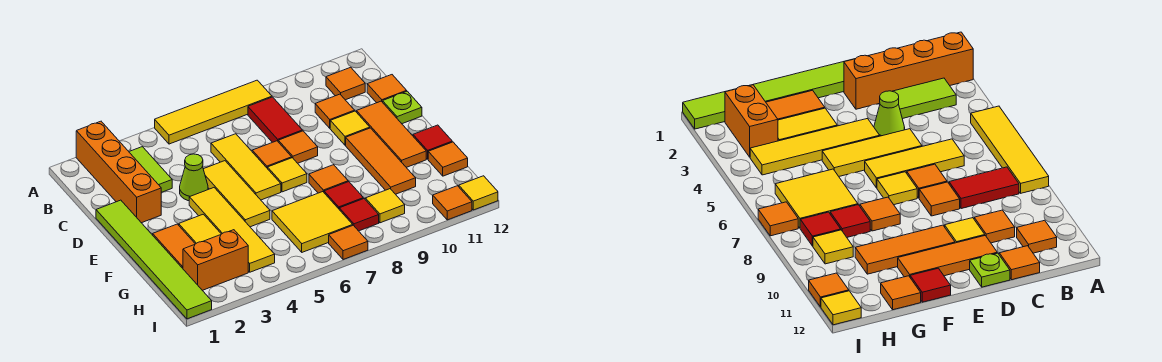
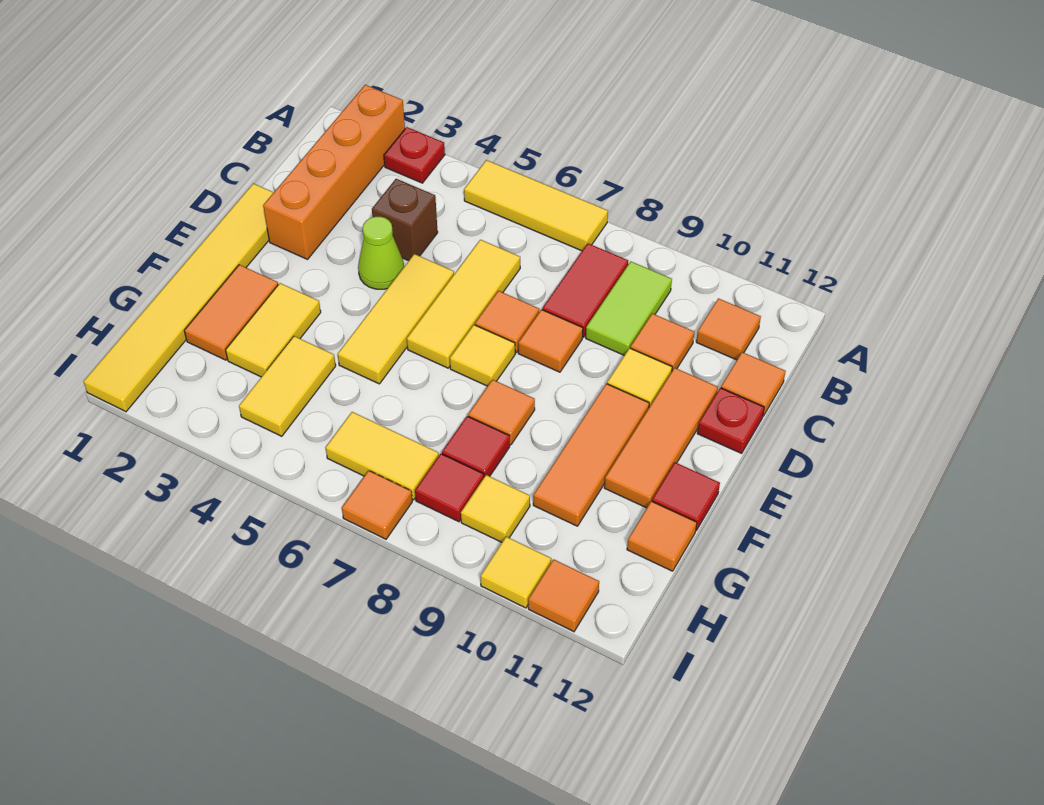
none -> red plate A3 level 1
yellow tile A5:A8 level 1 -> yellow tile A5:A7 level 1
lime tile B3:C3 level 1 -> lime tile B9:C9 level 1
none -> brown brick C4 level 1
lime tile D1:I1 level 1 -> yellow tile D1:I1 level 1
lime plate D12 level 1 -> red plate D12 level 1
yellow tile E4:H4 level 1 -> yellow tile G4:H4 level 1
yellow tile G6:H7 level 1 -> yellow tile H6:H7 level 1
orange brick H2:H3 level 1 -> none
yellow tile I12 level 1 -> yellow tile I10 level 1

